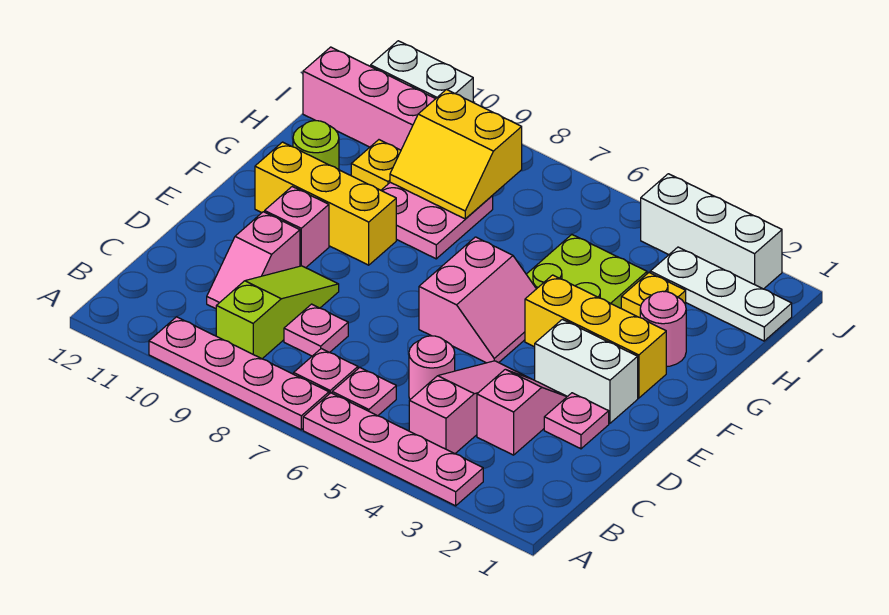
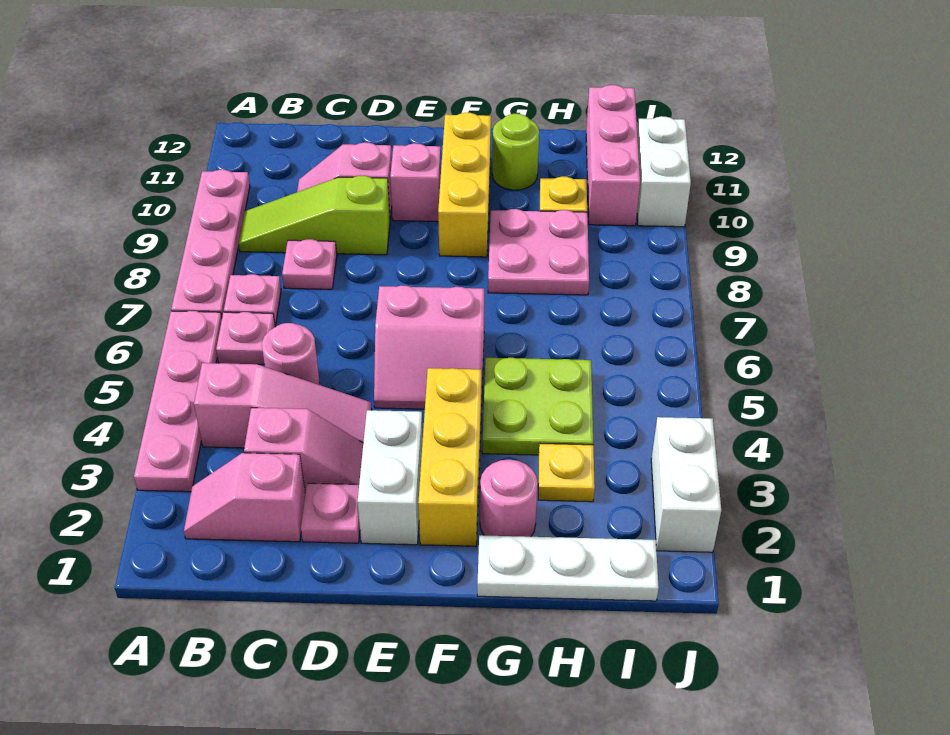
none -> pink slope B2:C2 level 1 top C
lime slope B9:D9 level 1 top B -> lime slope B9:D9 level 1 top D
yellow slope H8:I9 level 2 top I -> none
white plate I1:I3 level 1 -> white plate G1:I1 level 1
white brick J2:J4 level 1 -> white brick J2:J3 level 1

